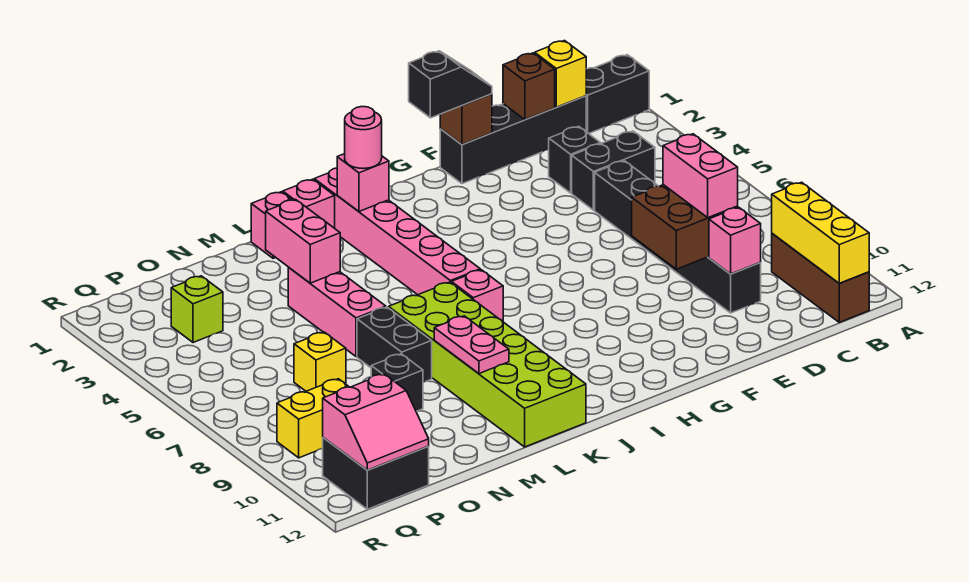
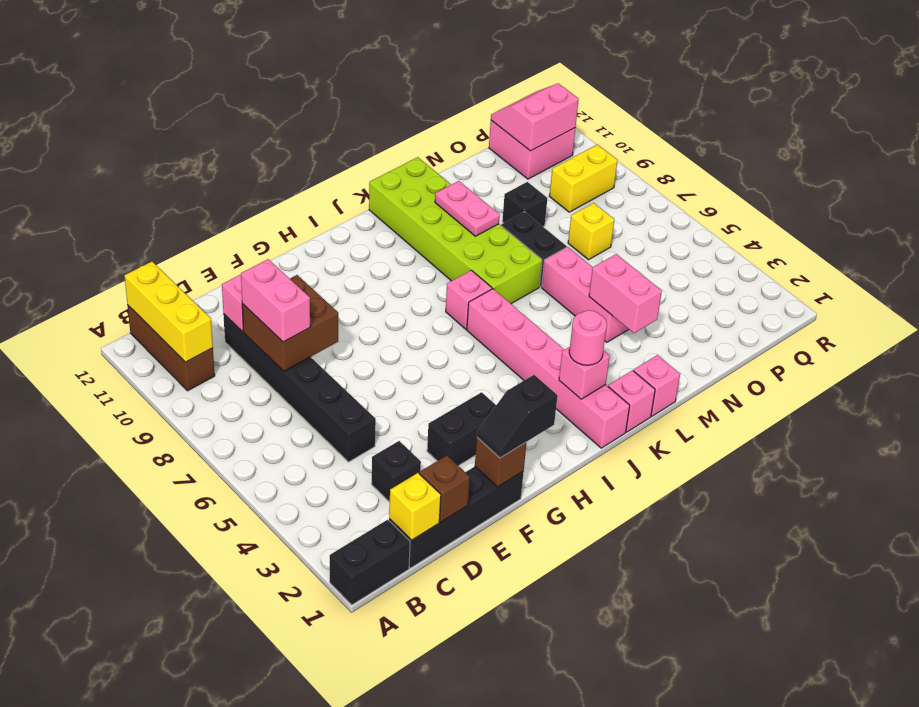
black brick C4:D4 level 1 -> black brick F3:G3 level 1
lime brick P3 level 1 -> none
black brick P11:Q12 level 1 -> pink brick P11:Q12 level 1

